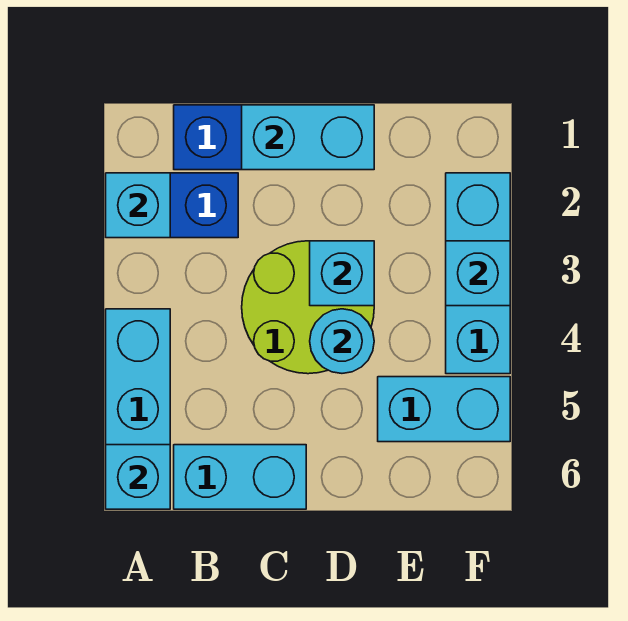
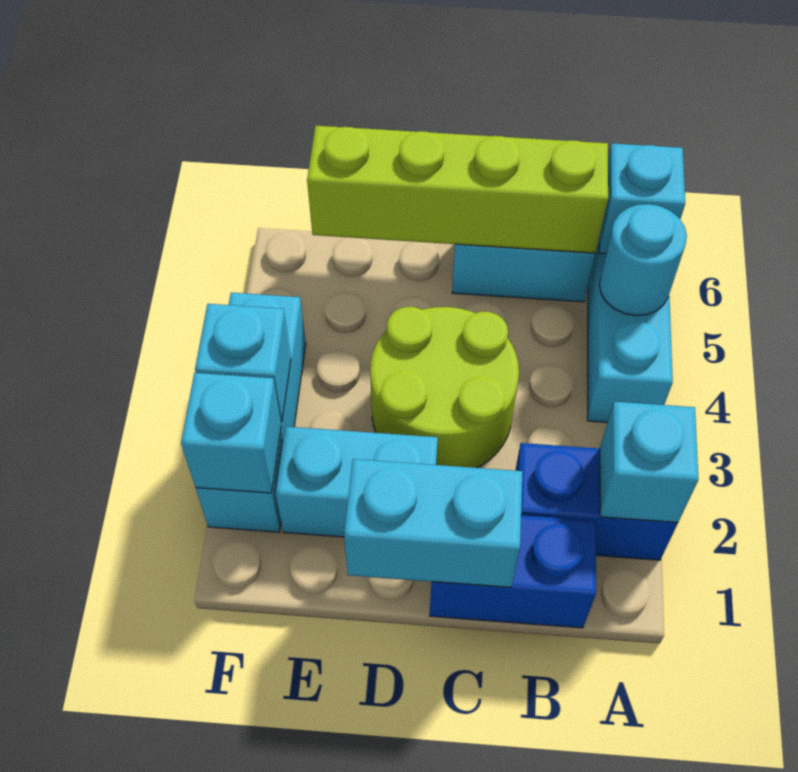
none -> lime brick B6:E6 level 2
cyan brick D3 level 2 -> cyan brick F2 level 2
cyan round brick D4 level 2 -> cyan round brick A5 level 2
cyan brick E5:F5 level 1 -> cyan brick D2:E2 level 1

